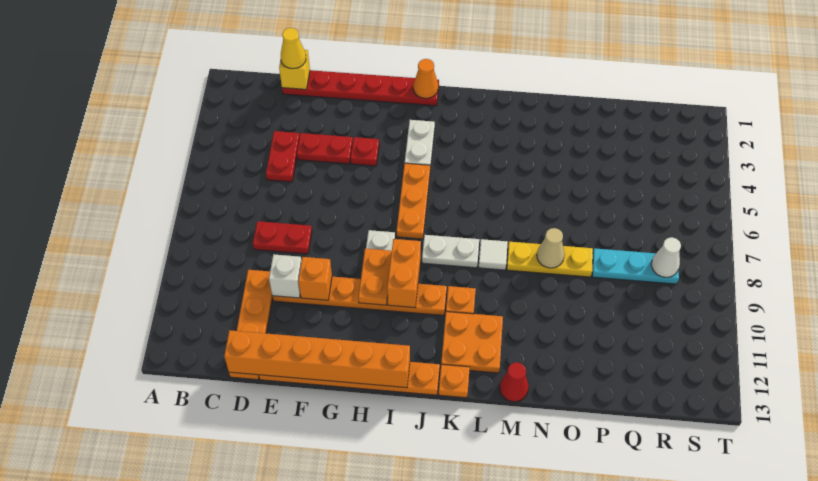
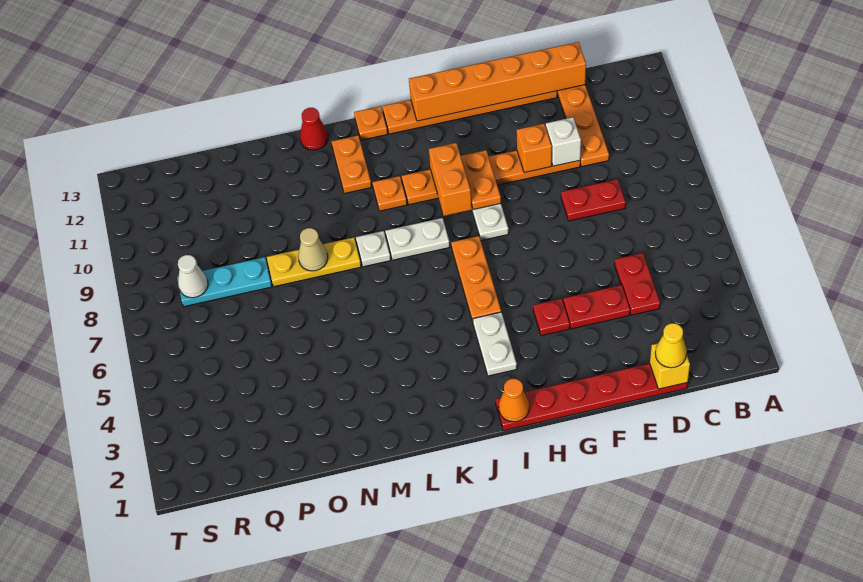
orange plate K11:L12 level 1 -> orange plate L11:L12 level 1
white tile L8 level 1 -> white plate L8 level 1

